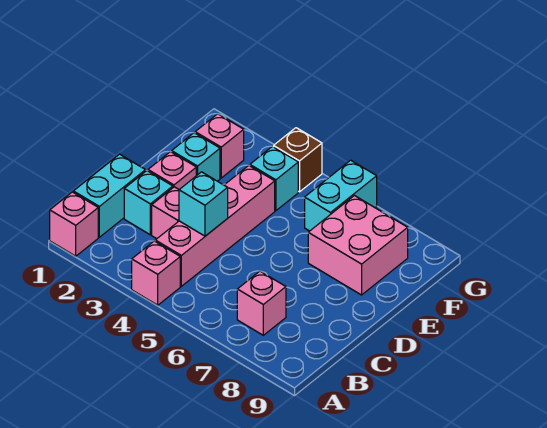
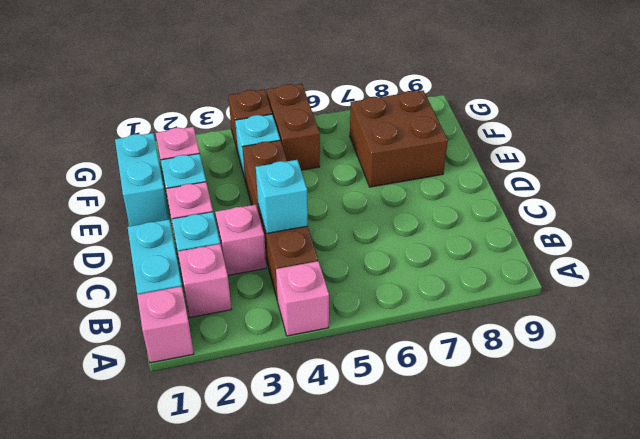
pink brick B4:E4 level 1 -> brown brick B4:E4 level 1
pink brick B7 level 1 -> pink brick B2 level 1
pink brick E7:F8 level 1 -> brown brick E7:F8 level 1
none -> brown brick F5:G5 level 1
cyan brick F6:G6 level 1 -> cyan brick E1:F1 level 1

